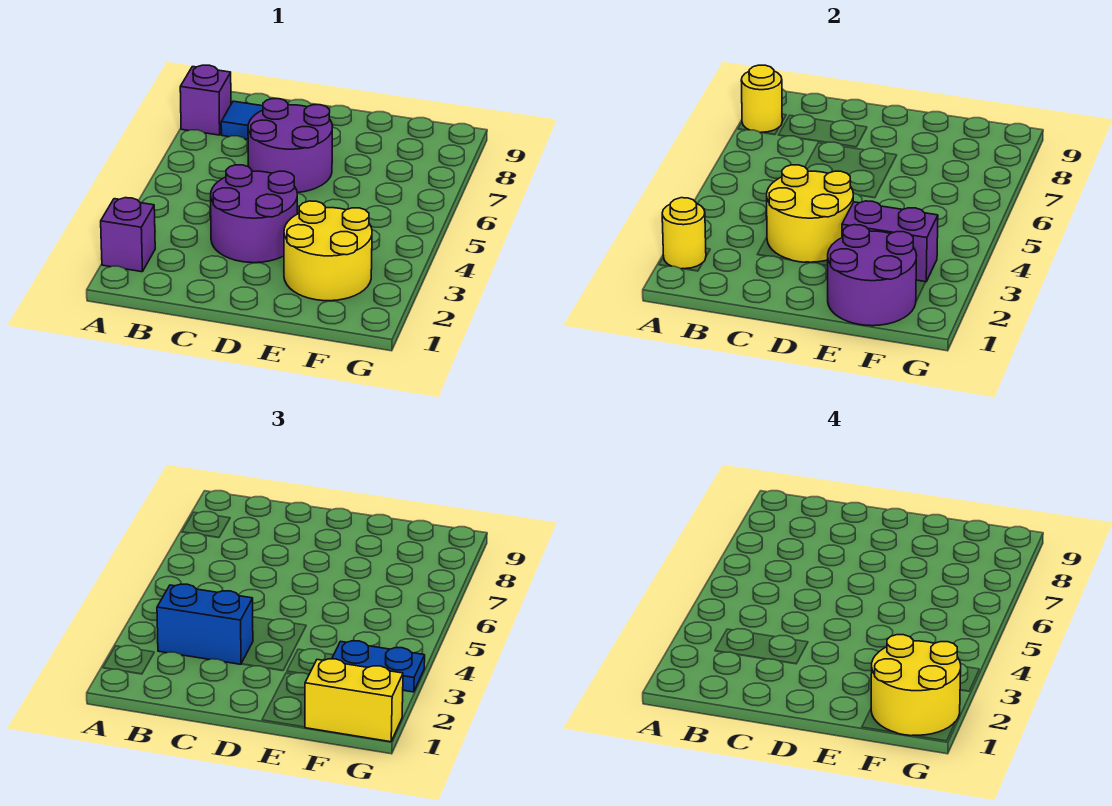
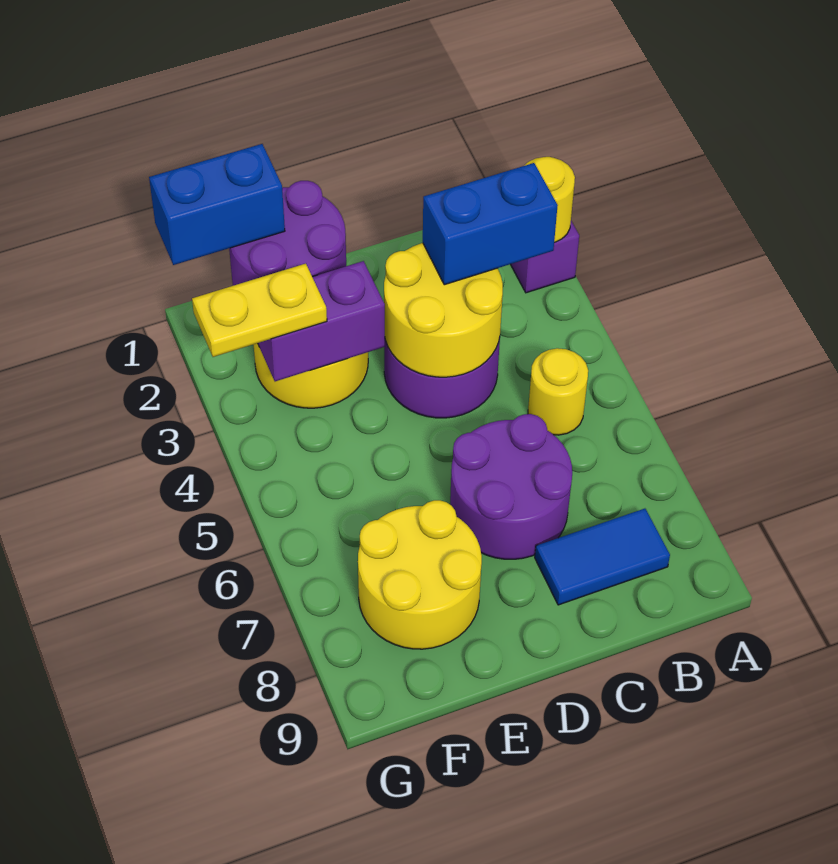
purple brick A8 level 1 -> none
yellow round brick A8 level 2 -> yellow round brick B5 level 1
yellow brick F1:G1 level 3 -> blue brick F1:G1 level 3
yellow round brick F1:G2 level 4 -> yellow round brick E7:F8 level 1
blue plate F3:G3 level 3 -> yellow plate F3:G3 level 3

